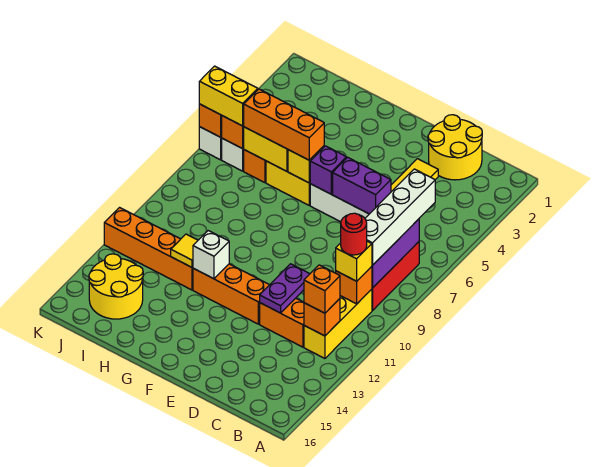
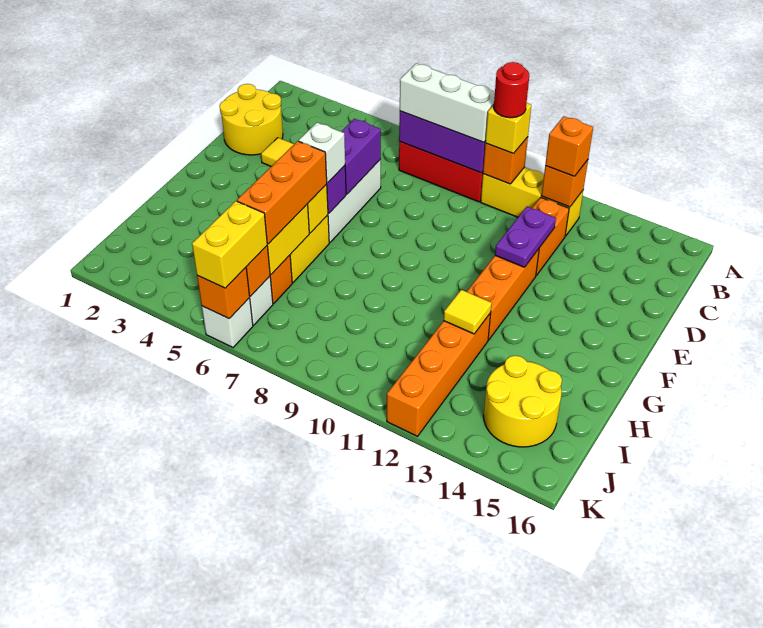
white brick B6:B9 level 3 -> white brick B7:B9 level 3
purple plate D11:D12 level 2 -> purple plate D12:E12 level 2
white brick G12 level 2 -> white brick F6 level 3

